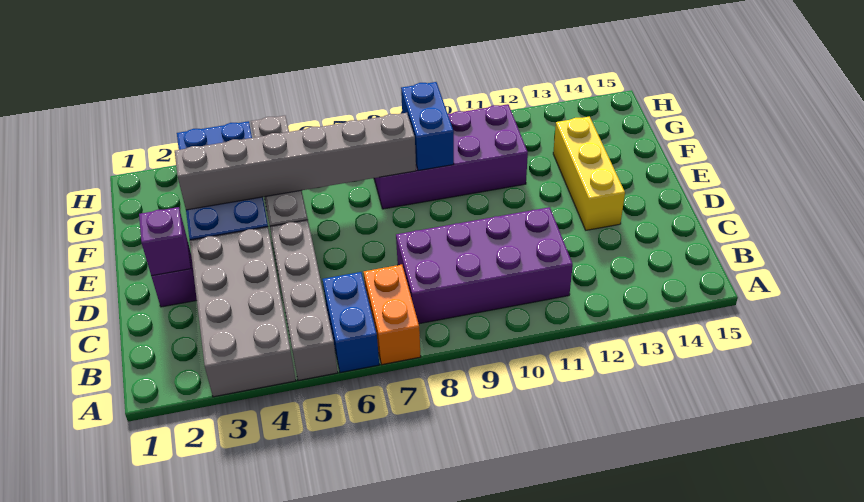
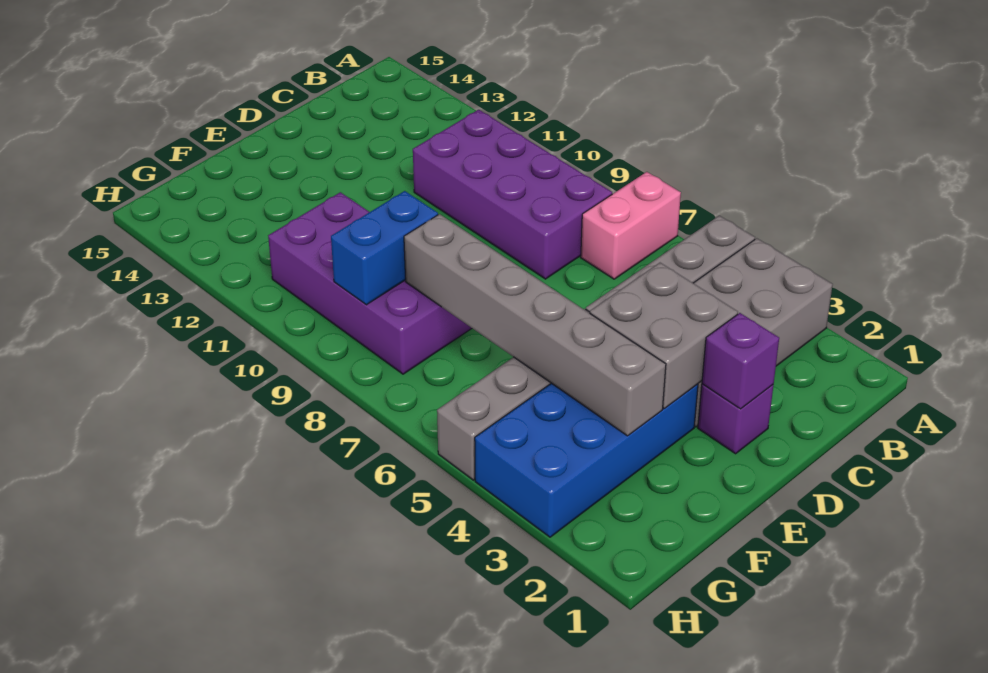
blue brick A6:B6 level 1 -> none
orange brick A7:B7 level 1 -> pink brick A7:B7 level 1
none -> grey brick D3:E4 level 2
yellow brick D13:F13 level 1 -> none

